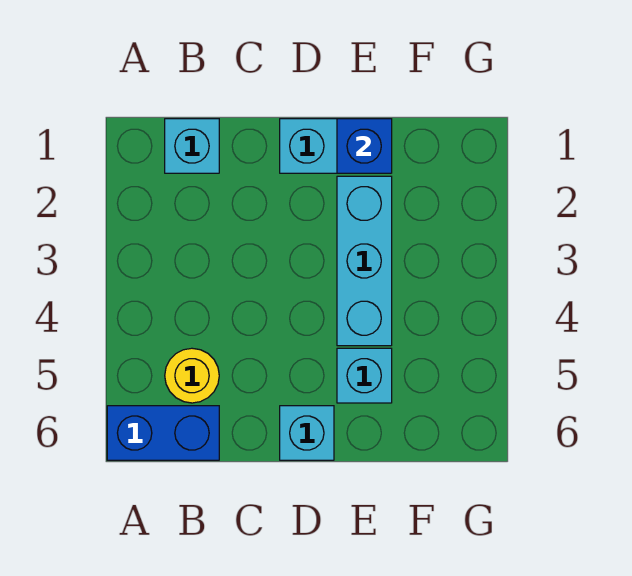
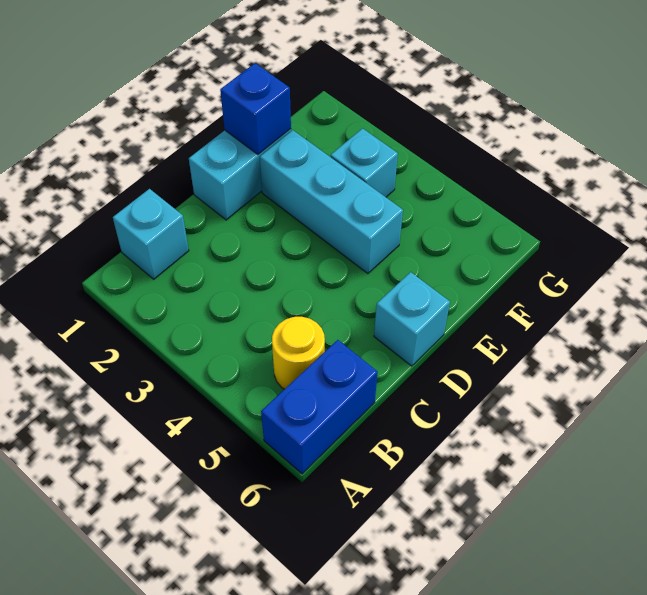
cyan brick E5 level 1 -> cyan brick F3 level 1

